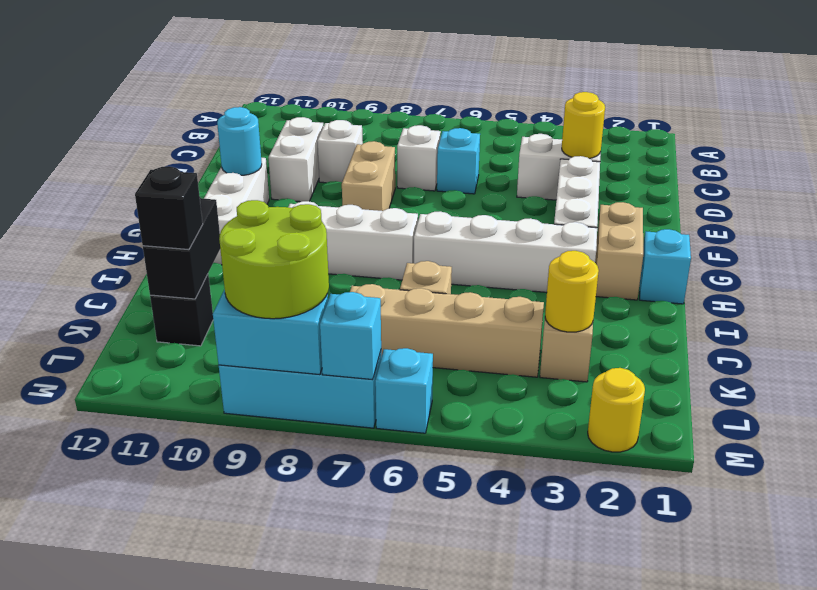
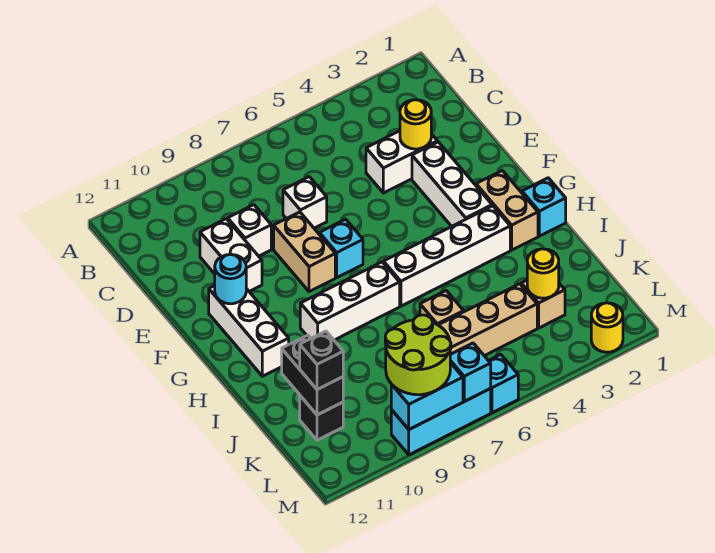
cyan brick D6 level 1 -> cyan brick F7 level 1

